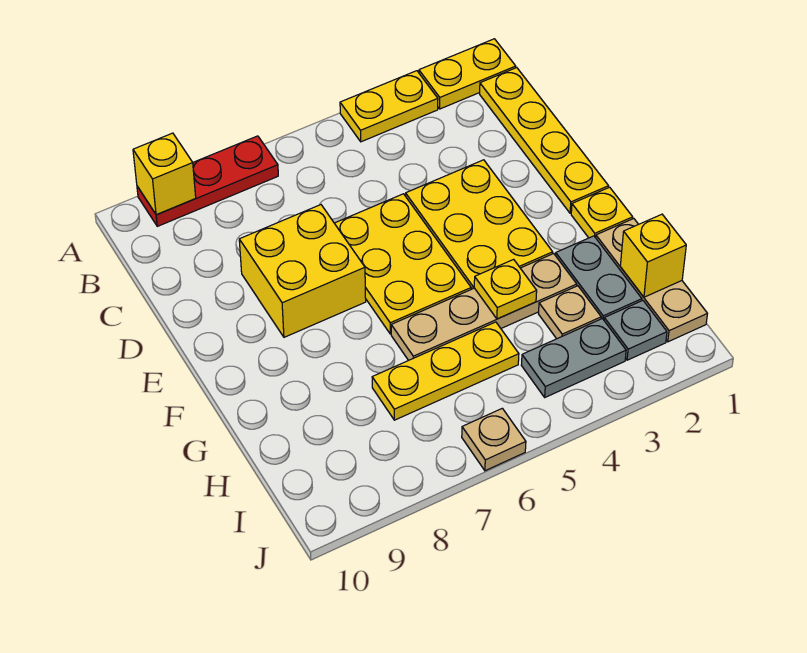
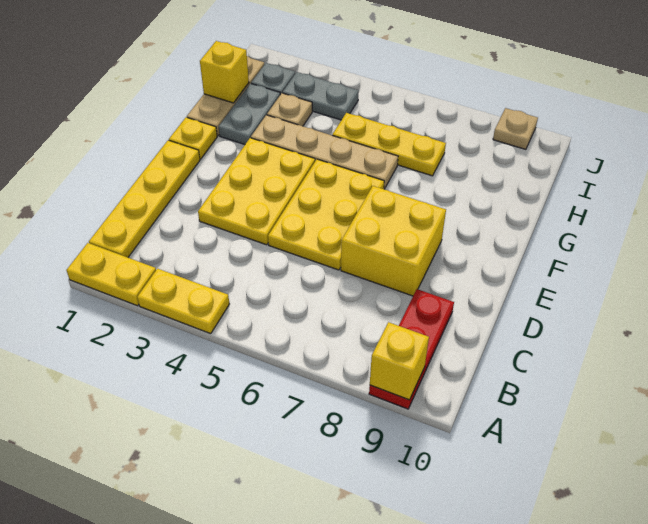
red plate A7:A9 level 1 -> red plate A9:C9 level 1
yellow plate G4 level 2 -> none
tan plate J6 level 1 -> tan plate J9 level 1

